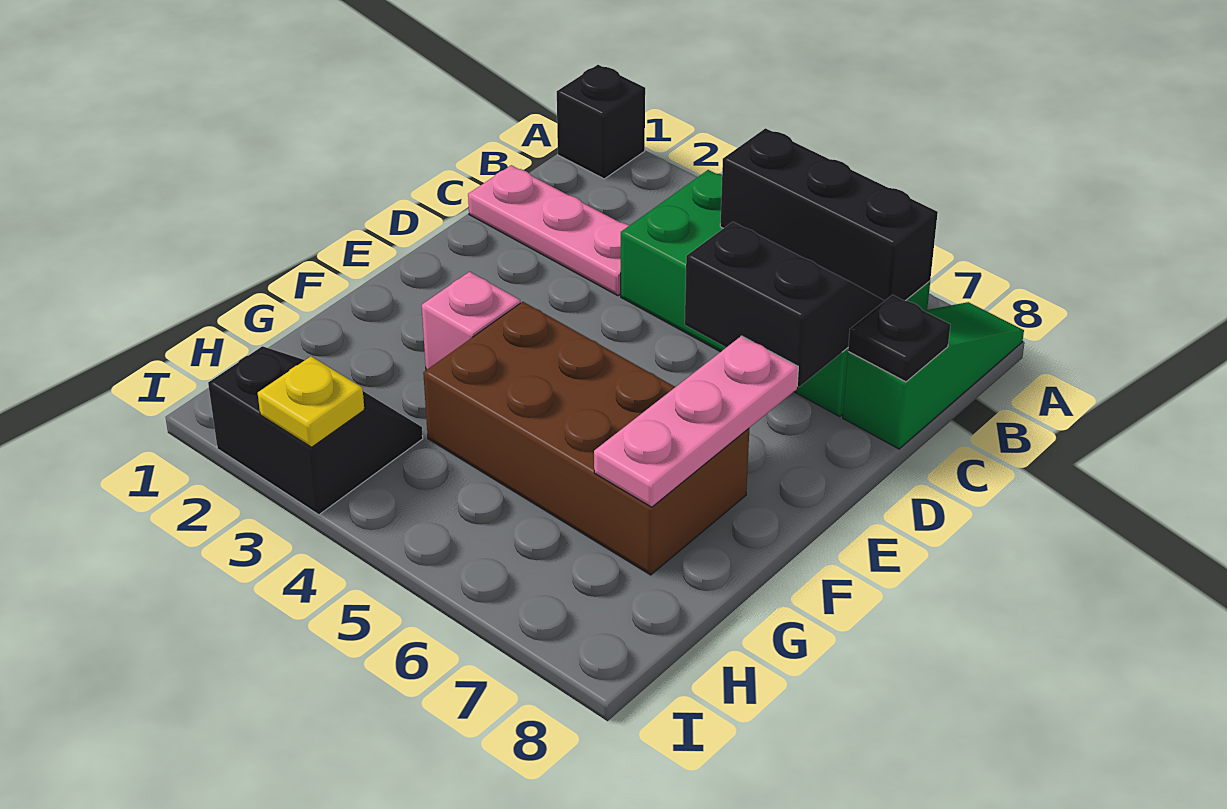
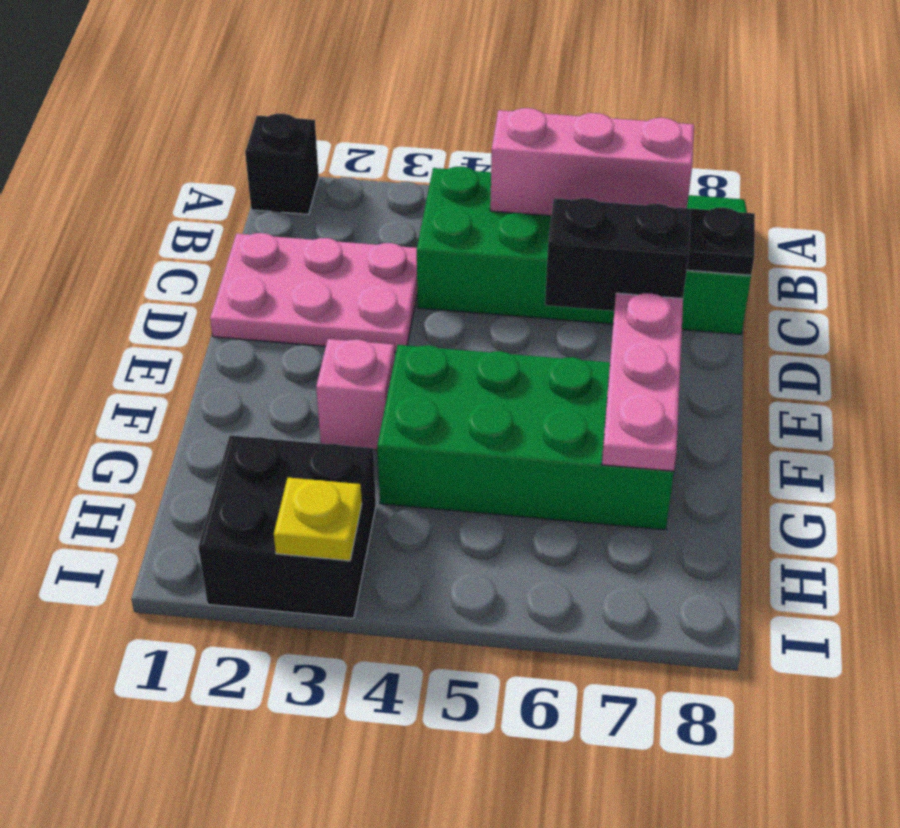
black brick B5:B7 level 2 -> pink brick B5:B7 level 2
pink plate C1:C3 level 1 -> pink plate C1:D3 level 1
brown brick F4:G7 level 1 -> green brick F4:G7 level 1
black slope H2:I3 level 1 top I -> black brick H2:I3 level 1

